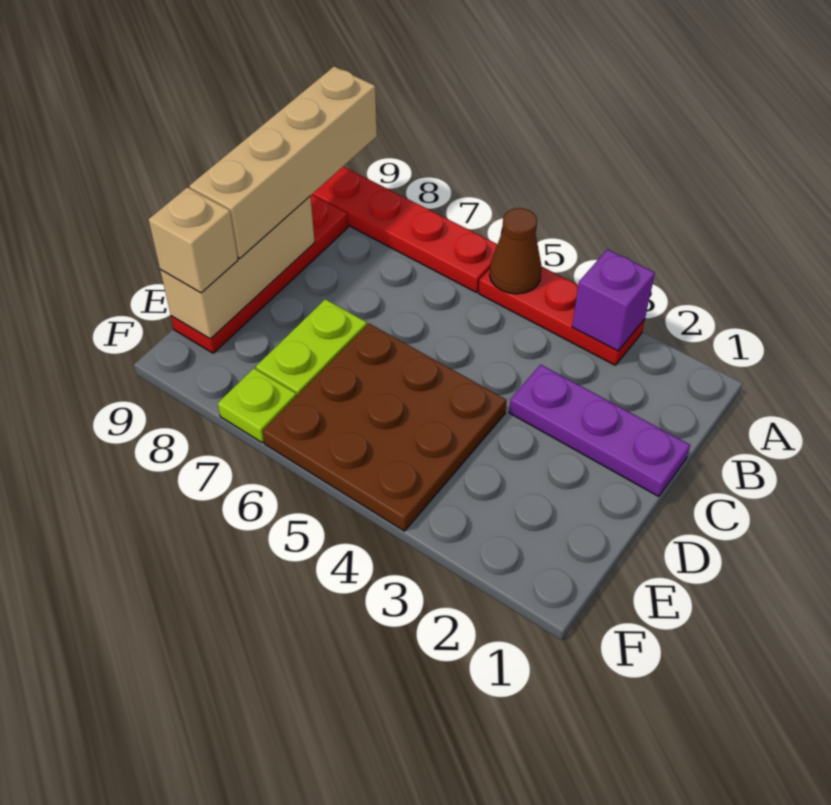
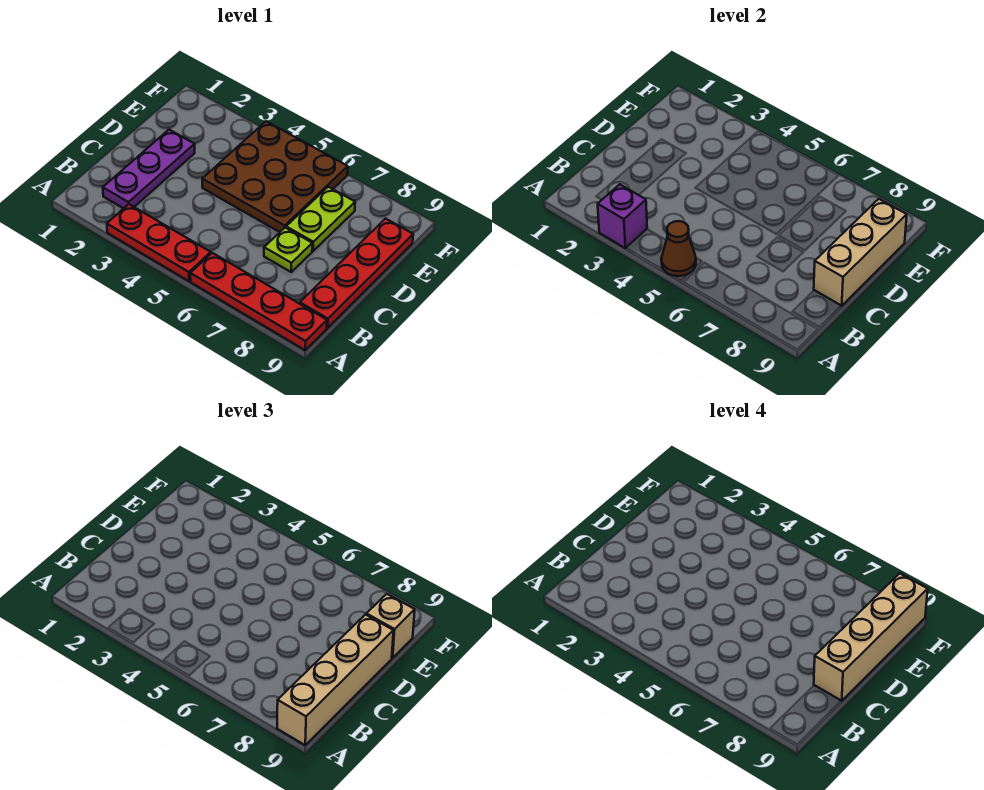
purple plate C1:C3 level 1 -> purple plate B2:D2 level 1
none -> tan brick C9:F9 level 4
lime plate F7 level 1 -> lime plate C7 level 1

